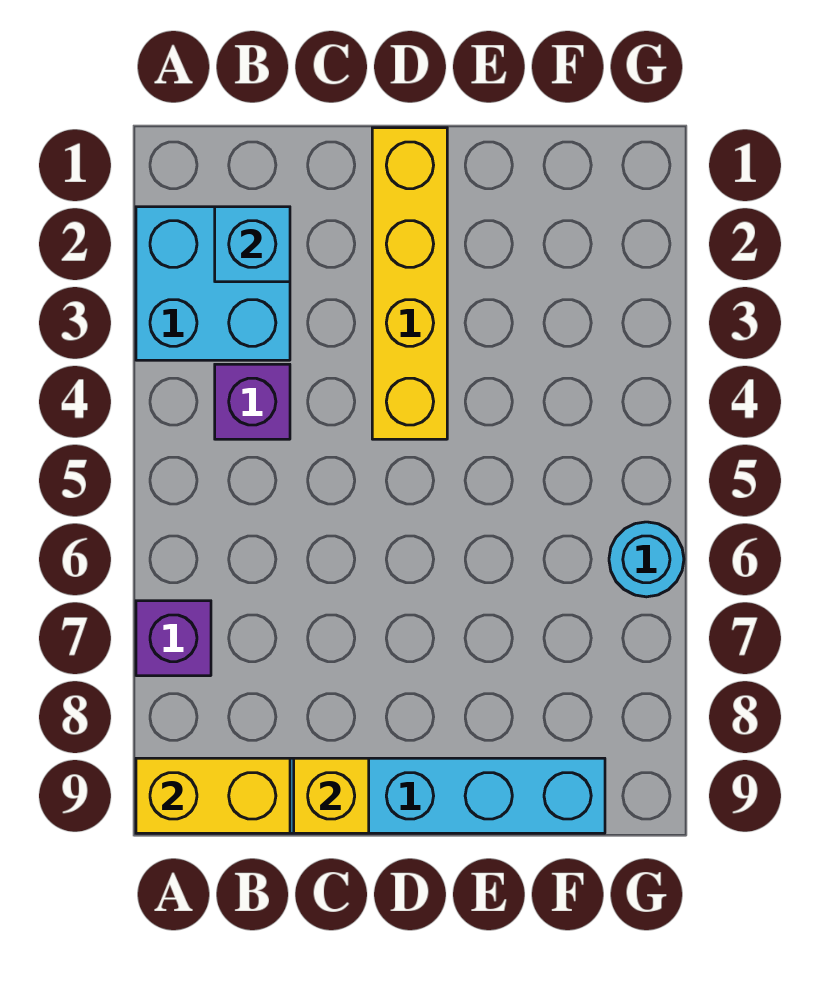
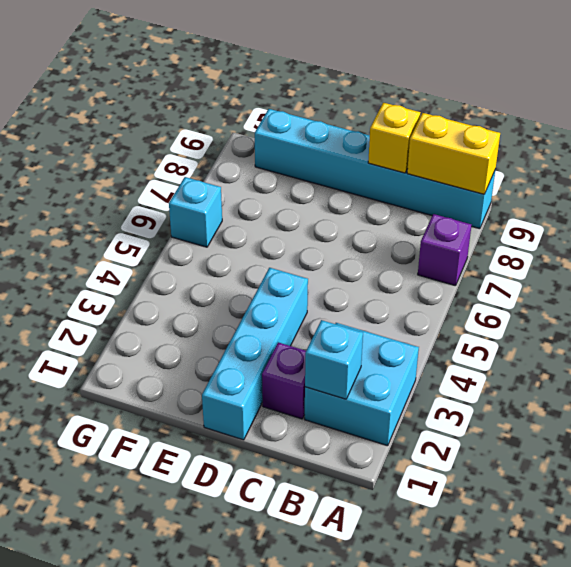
purple brick B4 level 1 -> purple brick C2 level 1
yellow brick D1:D4 level 1 -> cyan brick D1:D4 level 1
cyan round brick G6 level 1 -> cyan brick G6 level 1

